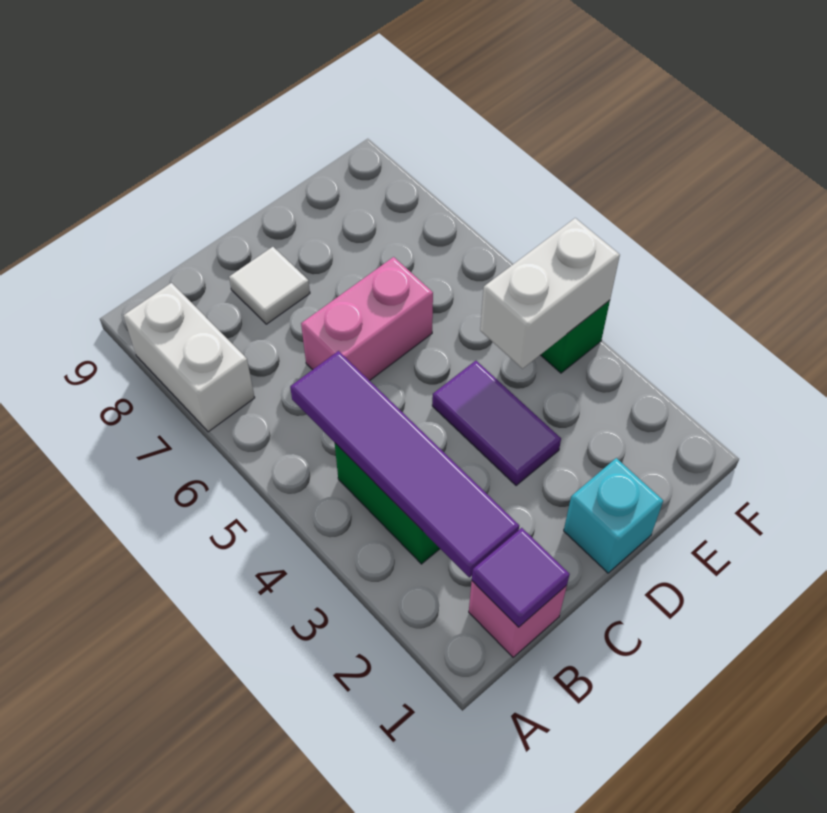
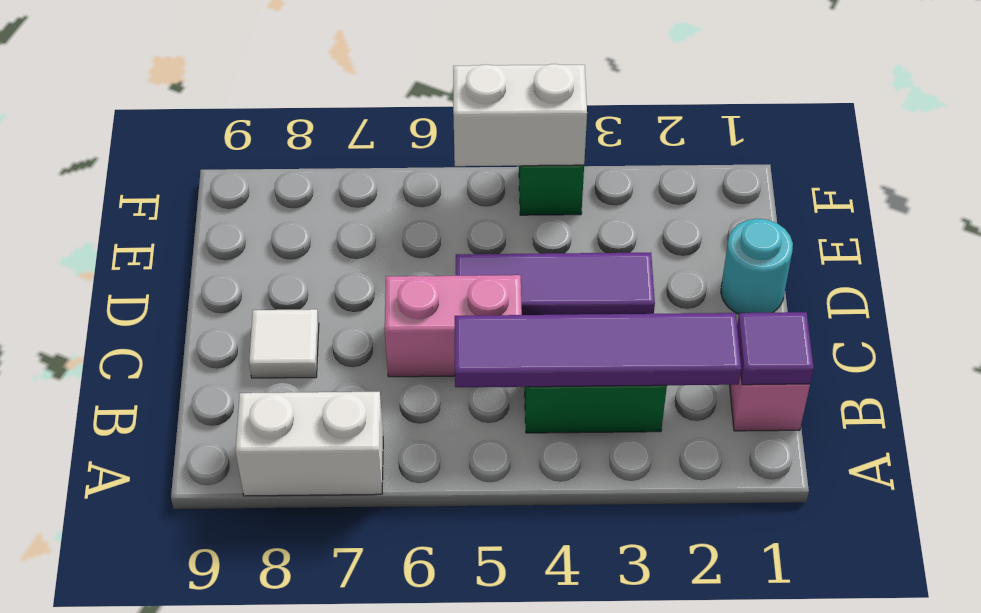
pink brick C6:D6 level 1 -> pink brick C5:C6 level 1
cyan brick D1 level 1 -> cyan round brick D1 level 1
purple tile D3:D4 level 1 -> purple tile D3:D5 level 1
white brick E4:F4 level 2 -> white brick F4:F5 level 2

